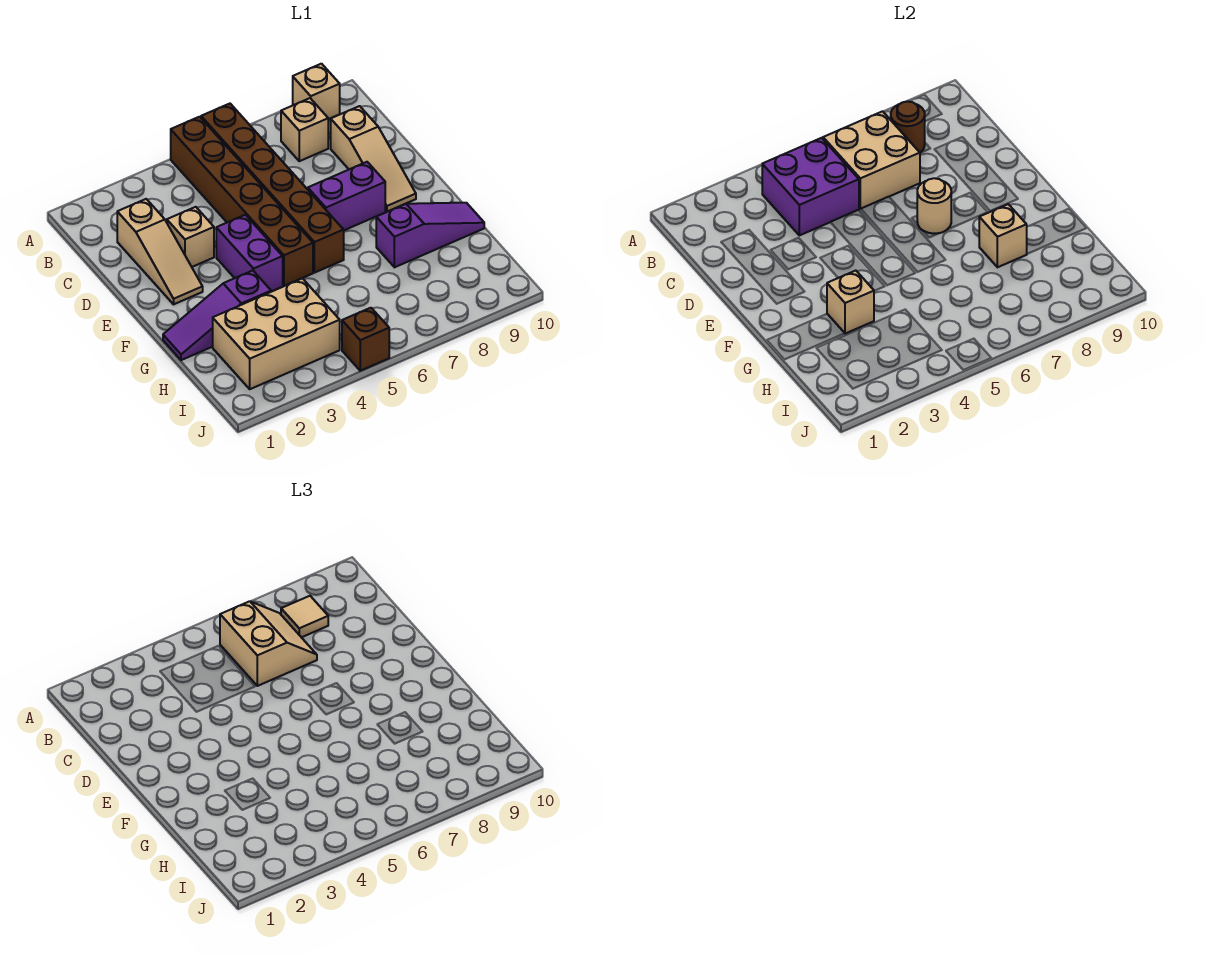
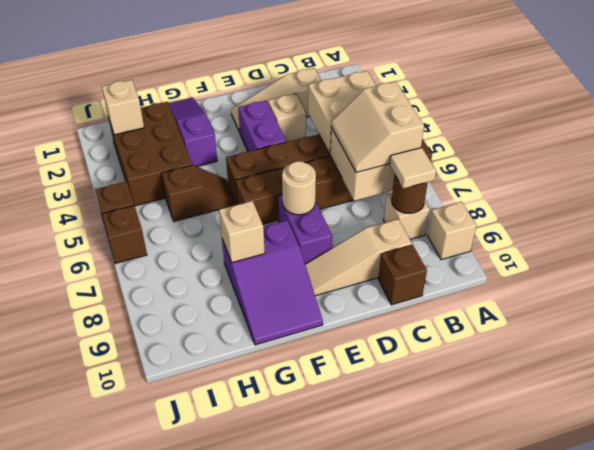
purple brick B4:C5 level 2 -> tan brick B4:C5 level 2
tan slope B6:C7 level 3 top 6 -> tan slope B6:C7 level 3 top B
none -> brown brick C10 level 1
purple brick E4:F4 level 1 -> purple brick E3:E4 level 1
tan brick G3 level 2 -> tan brick I2 level 2
none -> brown slope G5:H5 level 1 top H
purple slope G8:G10 level 1 top 8 -> purple slope F8:G10 level 1 top 8
tan brick H2:I4 level 1 -> brown brick H2:I4 level 1
none -> brown brick J6 level 1

